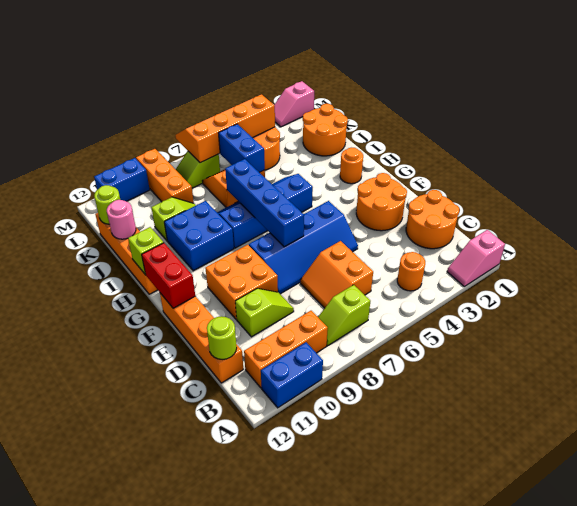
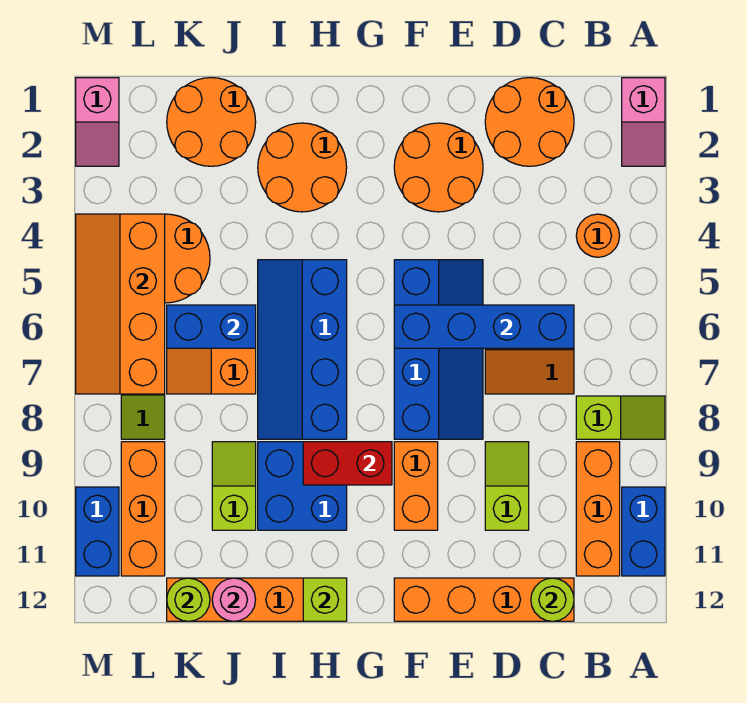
lime slope B7:B8 level 1 top 7 -> lime slope A8:B8 level 1 top B
orange brick E9:F10 level 1 -> orange brick F9:F10 level 1
blue brick F7:I7 level 2 -> blue brick C6:F6 level 2
red brick F12:G12 level 2 -> red brick G9:H9 level 2
orange round brick H2 level 1 -> orange round brick H2:I3 level 1
orange brick K9:M9 level 1 -> orange brick L9:L11 level 1

